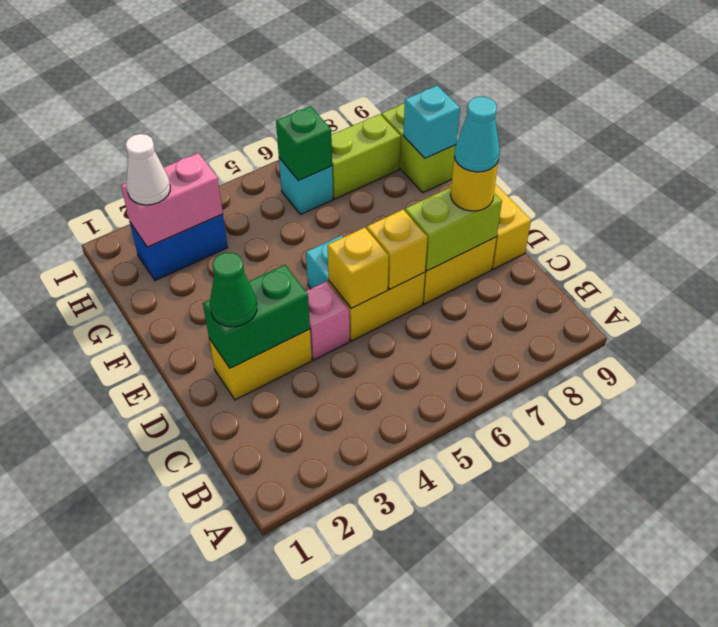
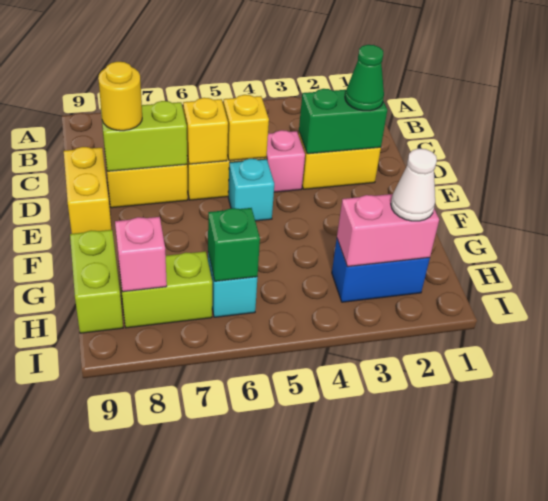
cyan cone D8 level 4 -> none
cyan brick G9 level 2 -> none
none -> pink brick H8 level 2

